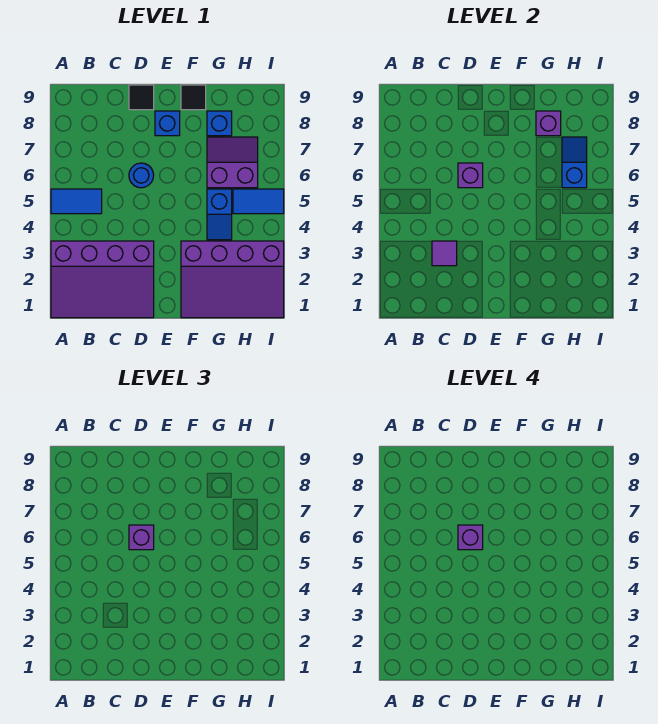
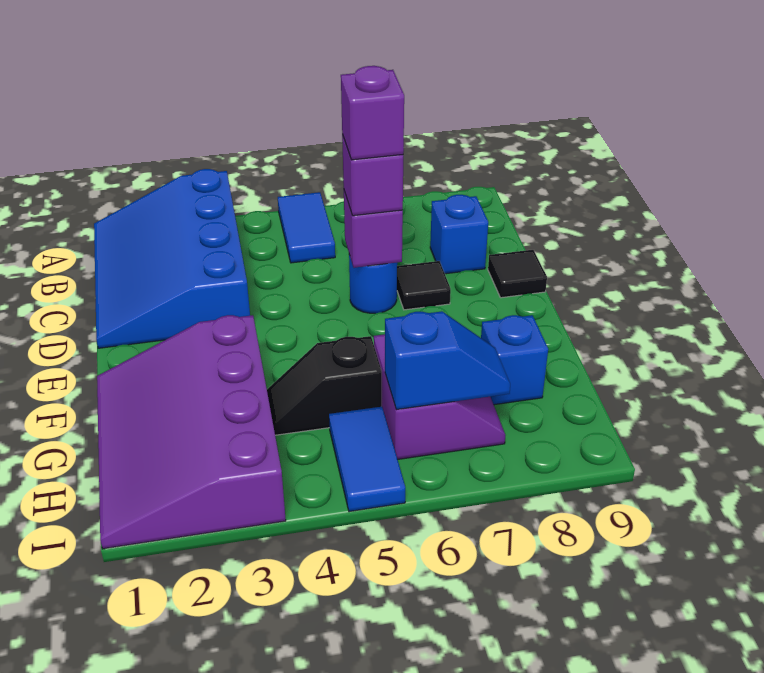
purple slope A1:D3 level 1 top 3 -> blue slope A1:D3 level 1 top 3
purple tile C3 level 2 -> none
blue brick E8 level 1 -> blue brick C8 level 1
black tile F9 level 1 -> black tile D7 level 1
blue slope G4:G5 level 1 top 5 -> black slope G4:G5 level 1 top 5
purple brick G8 level 2 -> none

